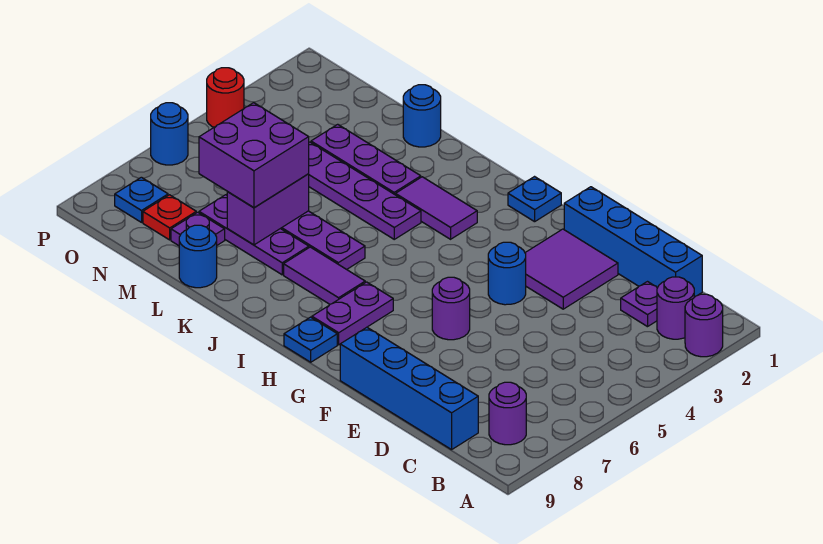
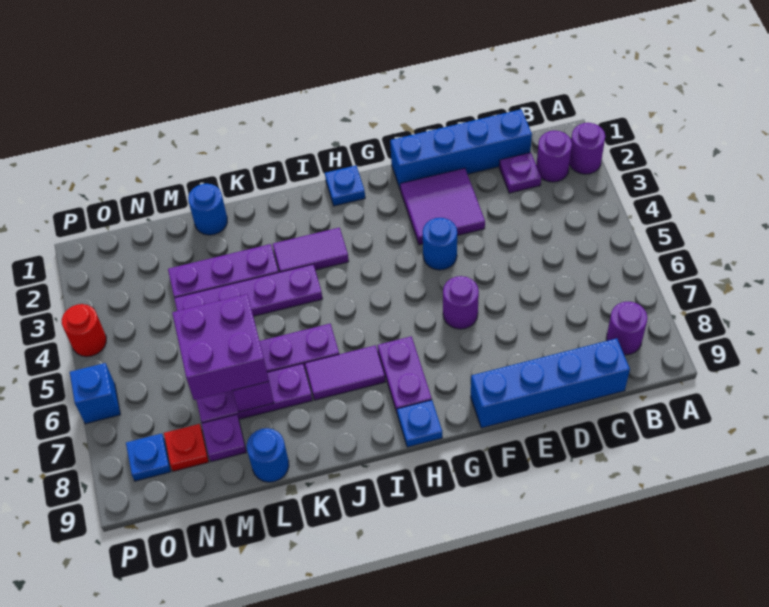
blue round brick P6 level 1 -> blue brick P6 level 1

